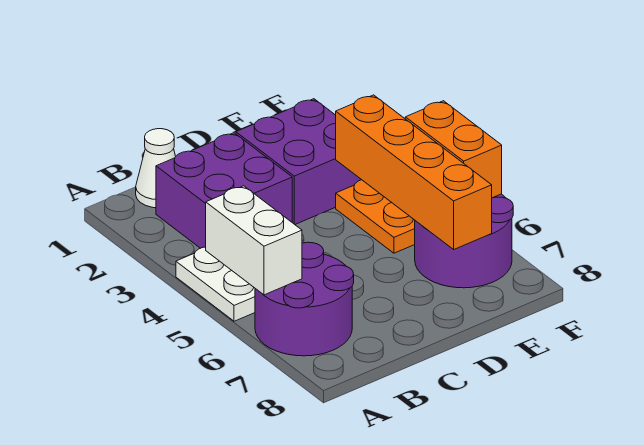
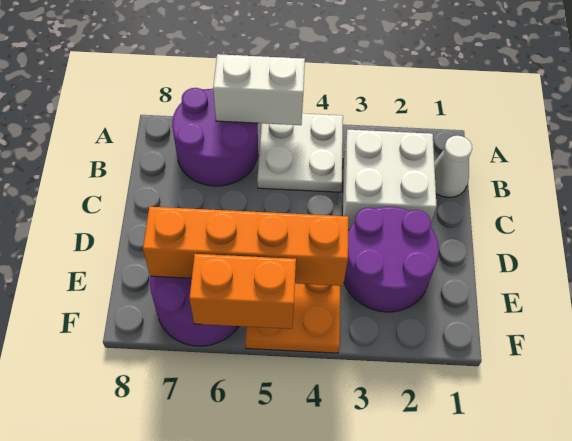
purple brick B2:C3 level 1 -> white brick B2:C3 level 1
purple brick D2:E3 level 1 -> purple round brick D2:E3 level 1

